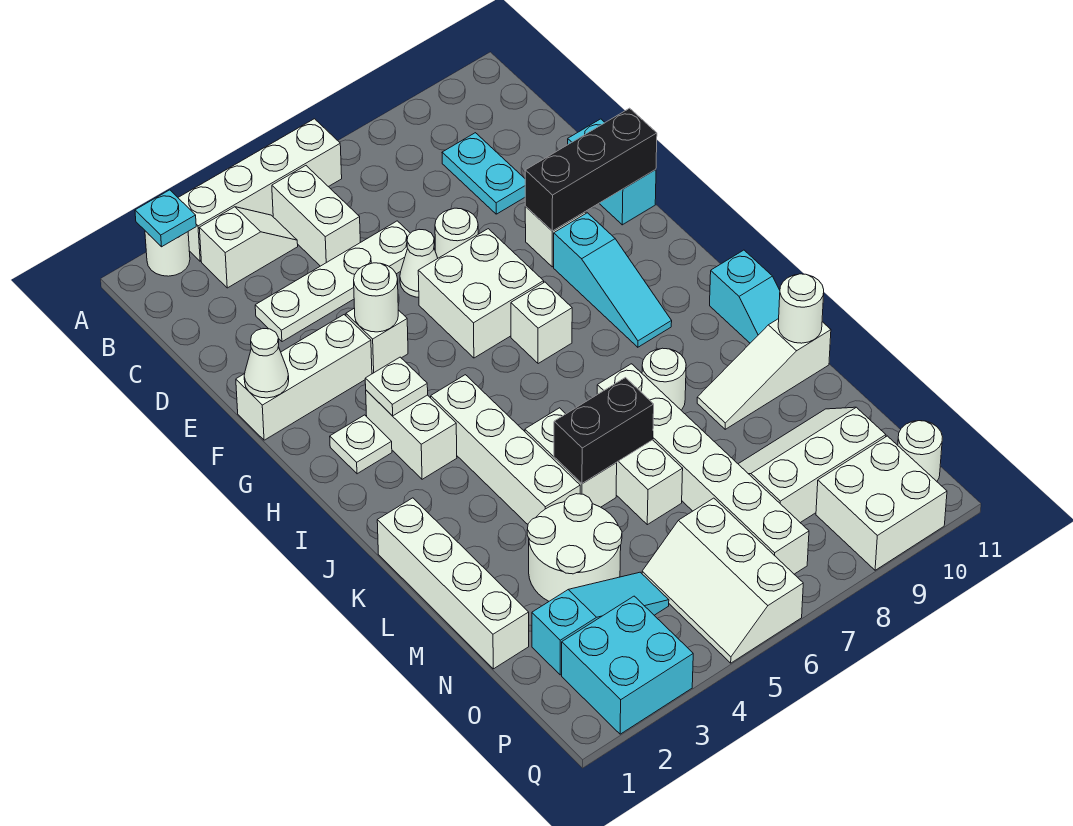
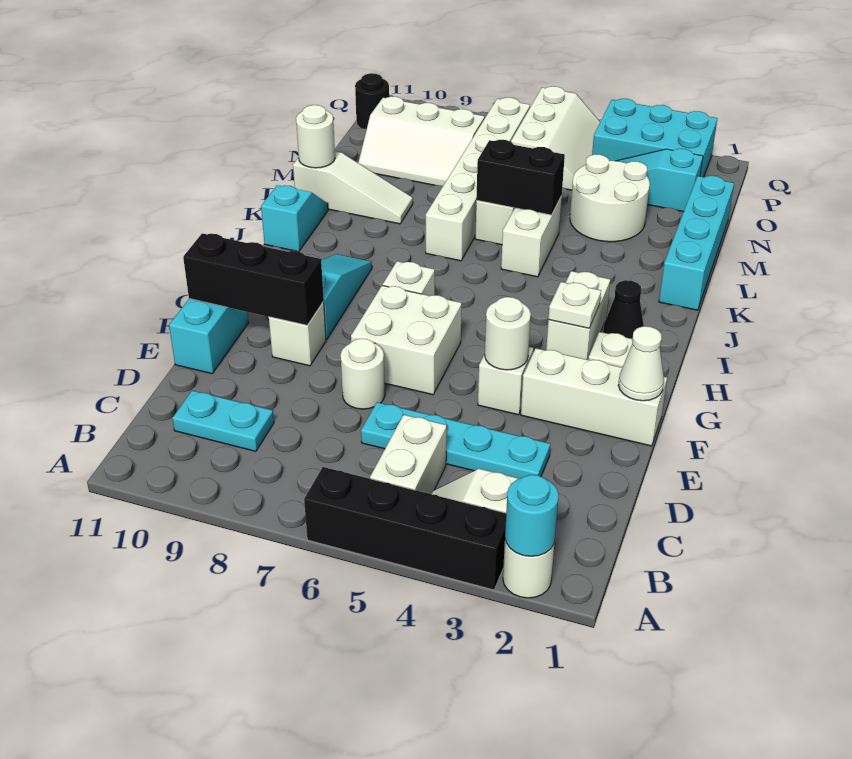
cyan plate A2 level 2 -> cyan round brick A2 level 2
white brick A3:A6 level 1 -> black brick A3:A6 level 1
cyan plate C9:D9 level 1 -> cyan plate C9:C10 level 1
white plate D3:D6 level 1 -> cyan plate D3:D6 level 1
white cone E6 level 1 -> none
none -> black cone I2 level 1
white brick I4:L4 level 1 -> none
white brick K1:N1 level 1 -> cyan brick K1:N1 level 1
white round brick K8 level 1 -> none
cyan brick P2:Q3 level 1 -> cyan brick P2:Q4 level 1
white brick P9:Q10 level 1 -> none
white round brick P11 level 1 -> black round brick P11 level 1

